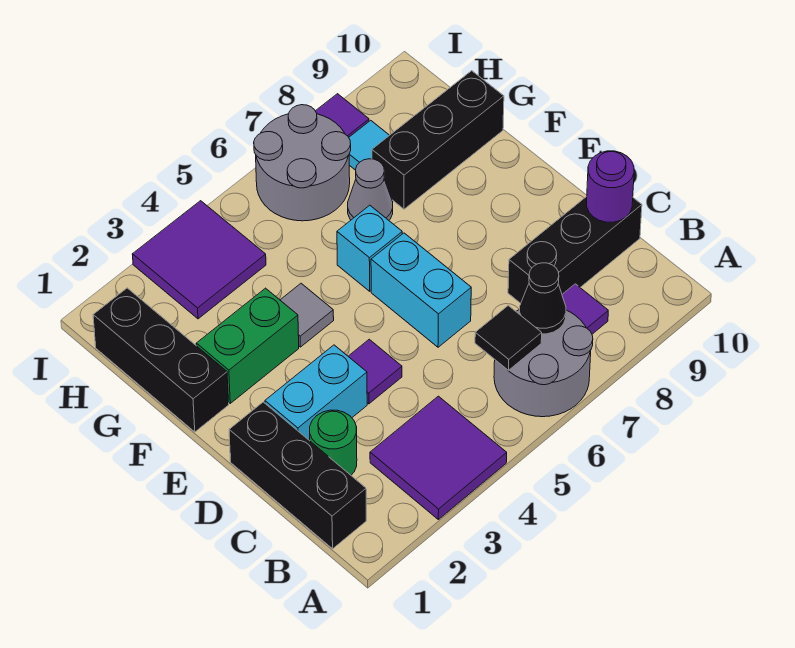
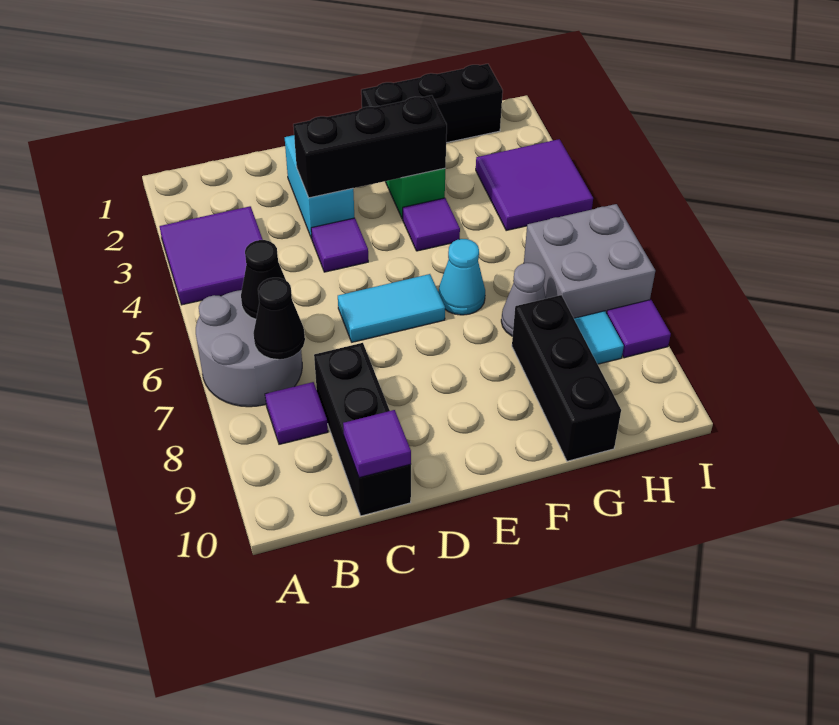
black brick B1:D1 level 1 -> black brick D3:F3 level 2
black tile B6 level 2 -> black cone B6 level 2
green round brick C2 level 1 -> none
purple round brick C10 level 2 -> purple tile C10 level 2
cyan brick D6:E6 level 1 -> cyan tile D6:E6 level 1
grey tile F4 level 1 -> purple tile F4 level 1
cyan brick F6 level 1 -> cyan cone F6 level 1
grey round brick H6:I7 level 1 -> grey brick H6:I7 level 1

